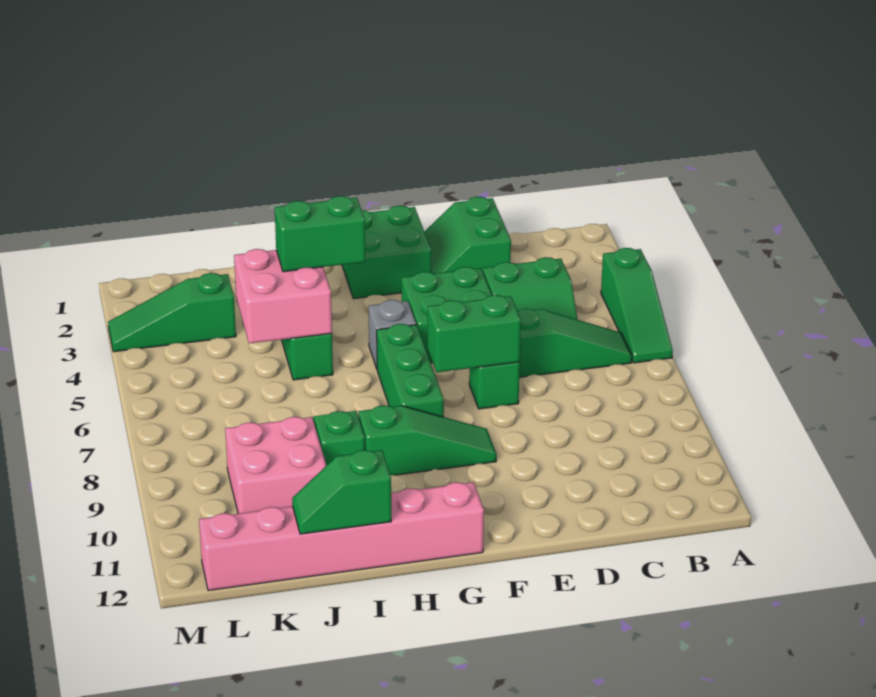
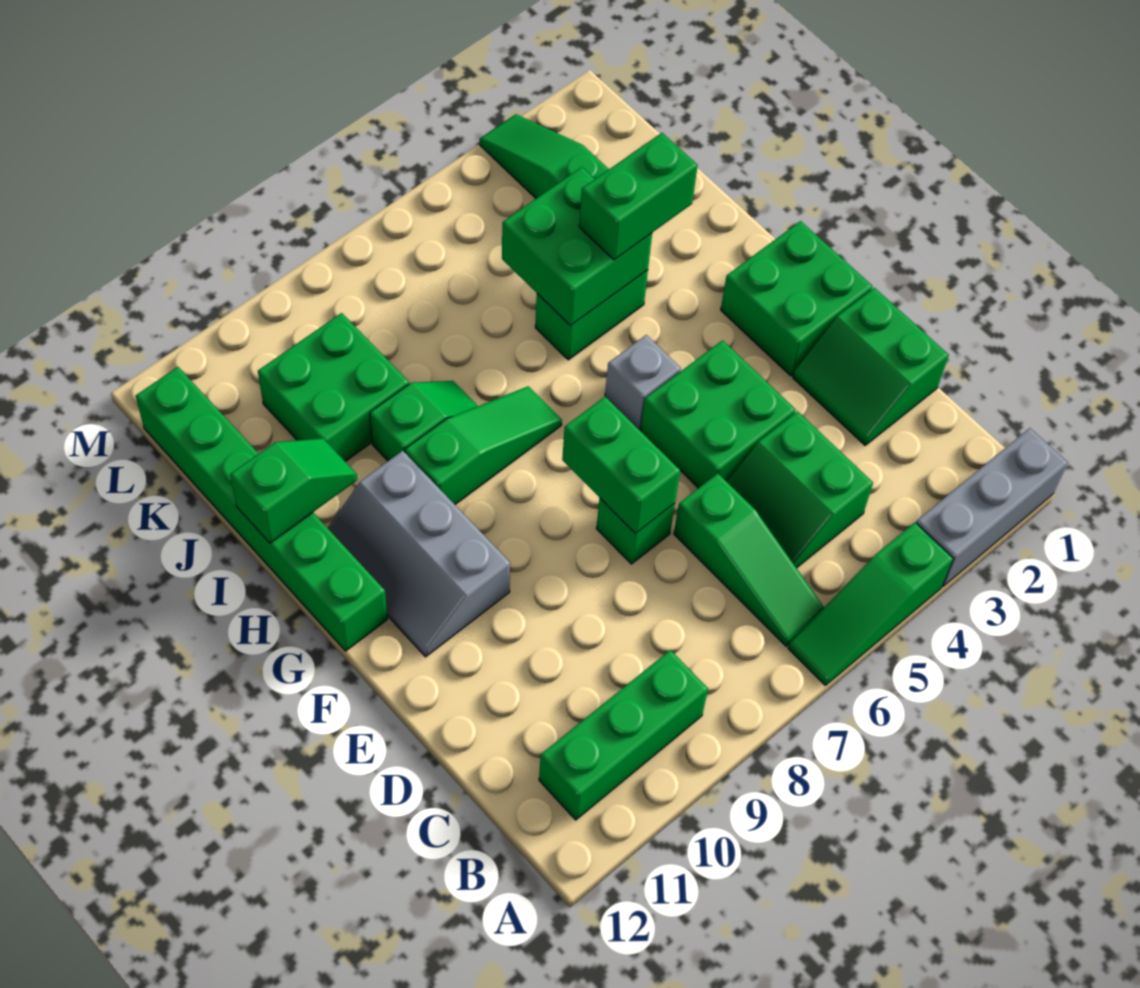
none -> grey brick A1:A3 level 1
green slope D1:E2 level 1 top D -> green slope D1:E2 level 1 top 1
green slope F9:H9 level 1 top H -> green slope H7:H9 level 1 top 9
none -> grey slope F10:H11 level 1 top 10
green brick G6:G8 level 1 -> green brick B9:B11 level 1
pink brick G12:L12 level 1 -> green brick G12:L12 level 1
green brick H4:I4 level 3 -> green brick I3:I4 level 3
pink brick I4:J5 level 2 -> green brick I4:J5 level 2
green slope I12:J12 level 2 top I -> green slope I11:I12 level 2 top 12
pink brick J9:K10 level 1 -> green brick J9:K10 level 1

